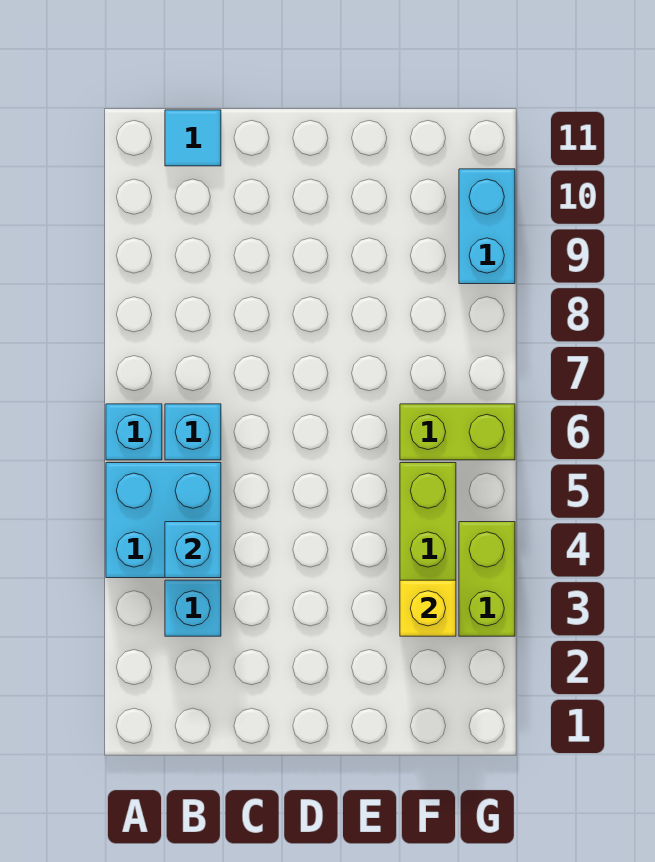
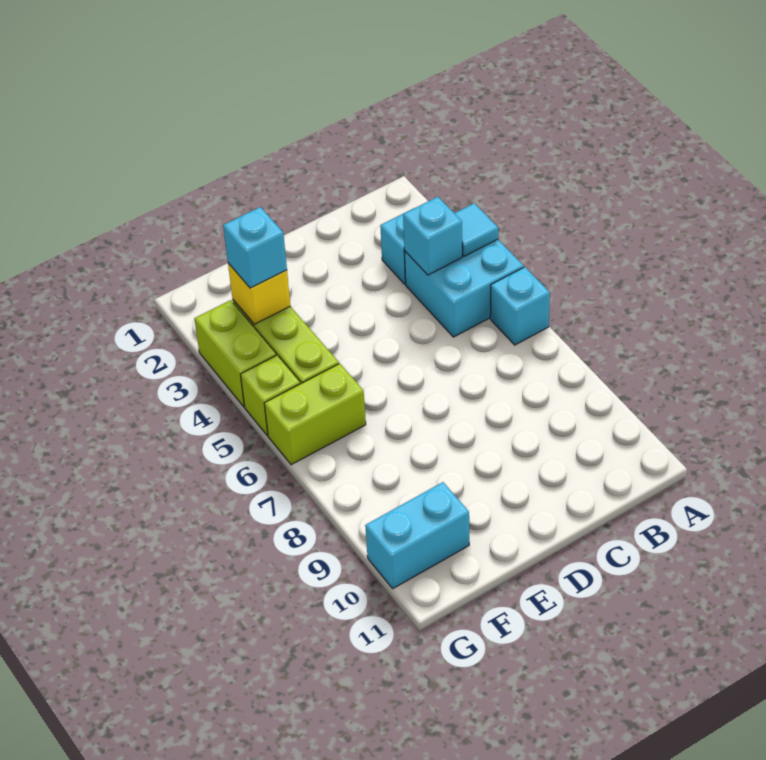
cyan brick B6 level 1 -> cyan brick F3 level 3
cyan tile B11 level 1 -> cyan tile A4 level 2
none -> lime brick G5 level 1
cyan brick G9:G10 level 1 -> cyan brick F10:G10 level 1

